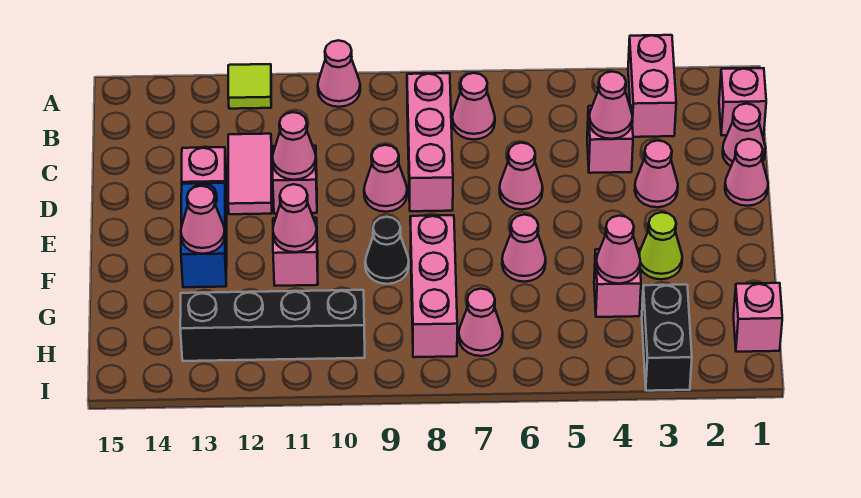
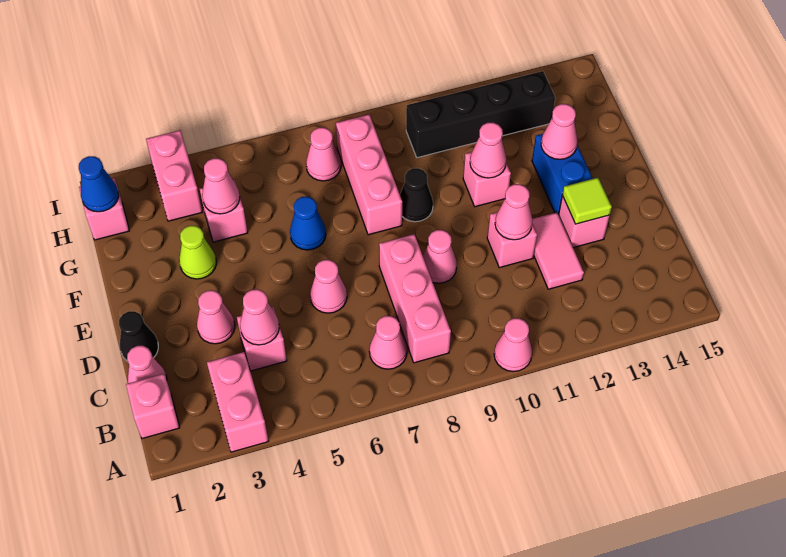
lime tile A12 level 1 -> lime tile D13 level 2
pink cone D1 level 1 -> black cone D1 level 1
pink cone F6 level 1 -> blue cone F6 level 1
none -> blue cone H1 level 2
black brick H3:I3 level 1 -> pink brick H3:I3 level 1

